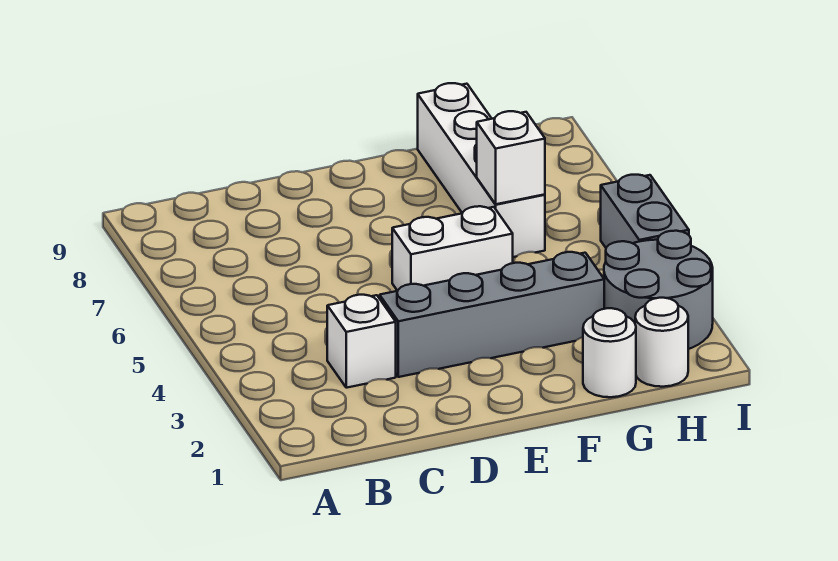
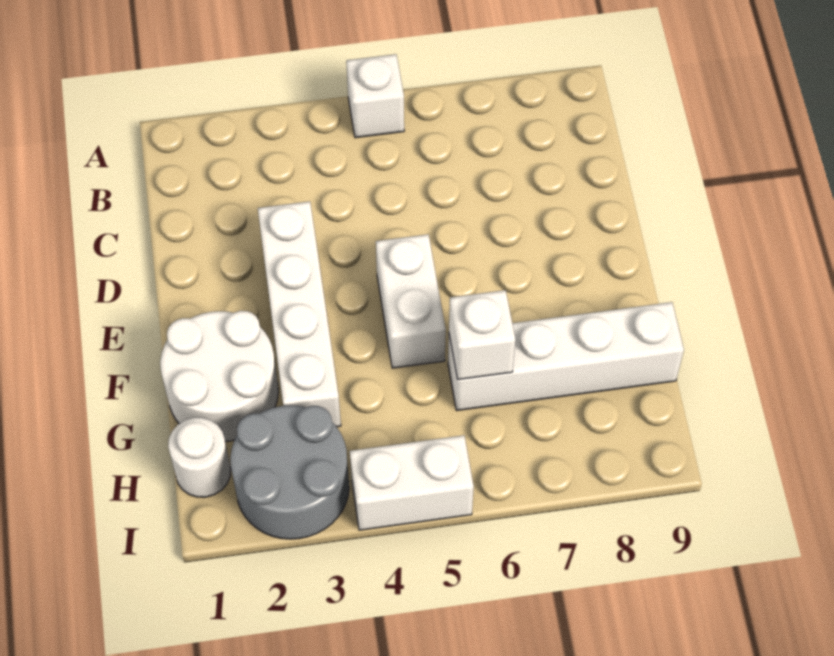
white brick C3 level 1 -> white brick A5 level 1
grey brick D3:G3 level 1 -> white brick D3:G3 level 1
white round brick G1 level 1 -> white round brick F1:G2 level 1
grey brick I4:I5 level 1 -> white brick I4:I5 level 1

